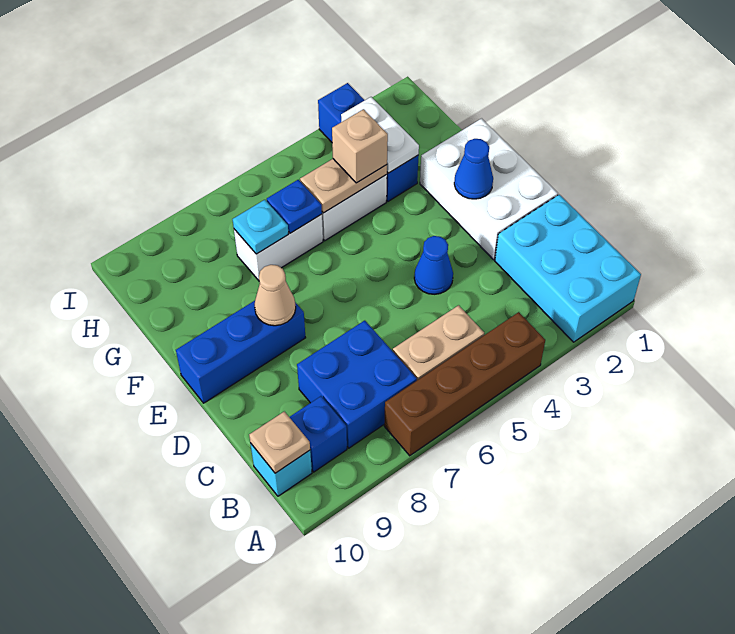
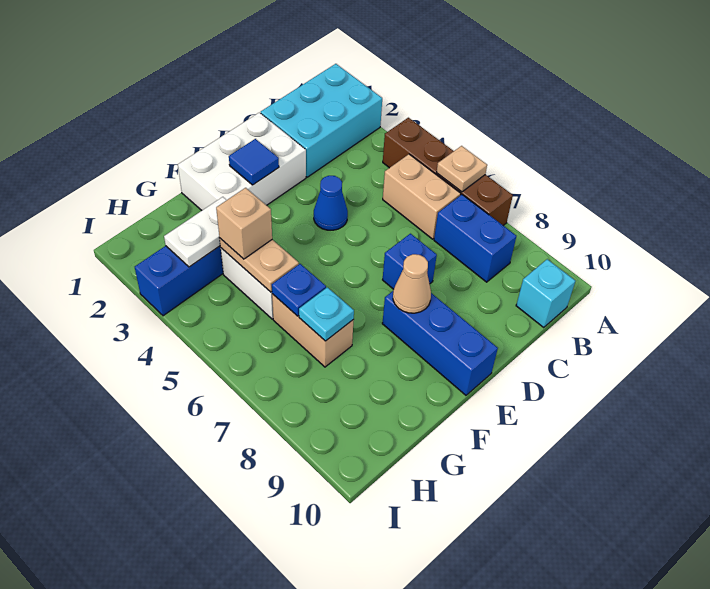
blue brick B7:C8 level 1 -> blue brick B7:B8 level 1
blue brick B9 level 1 -> blue brick D7 level 1
tan plate B10 level 2 -> tan plate A6 level 2
blue cone E2 level 2 -> blue tile E2 level 2
white brick G6:G7 level 1 -> tan brick G6:G7 level 1

